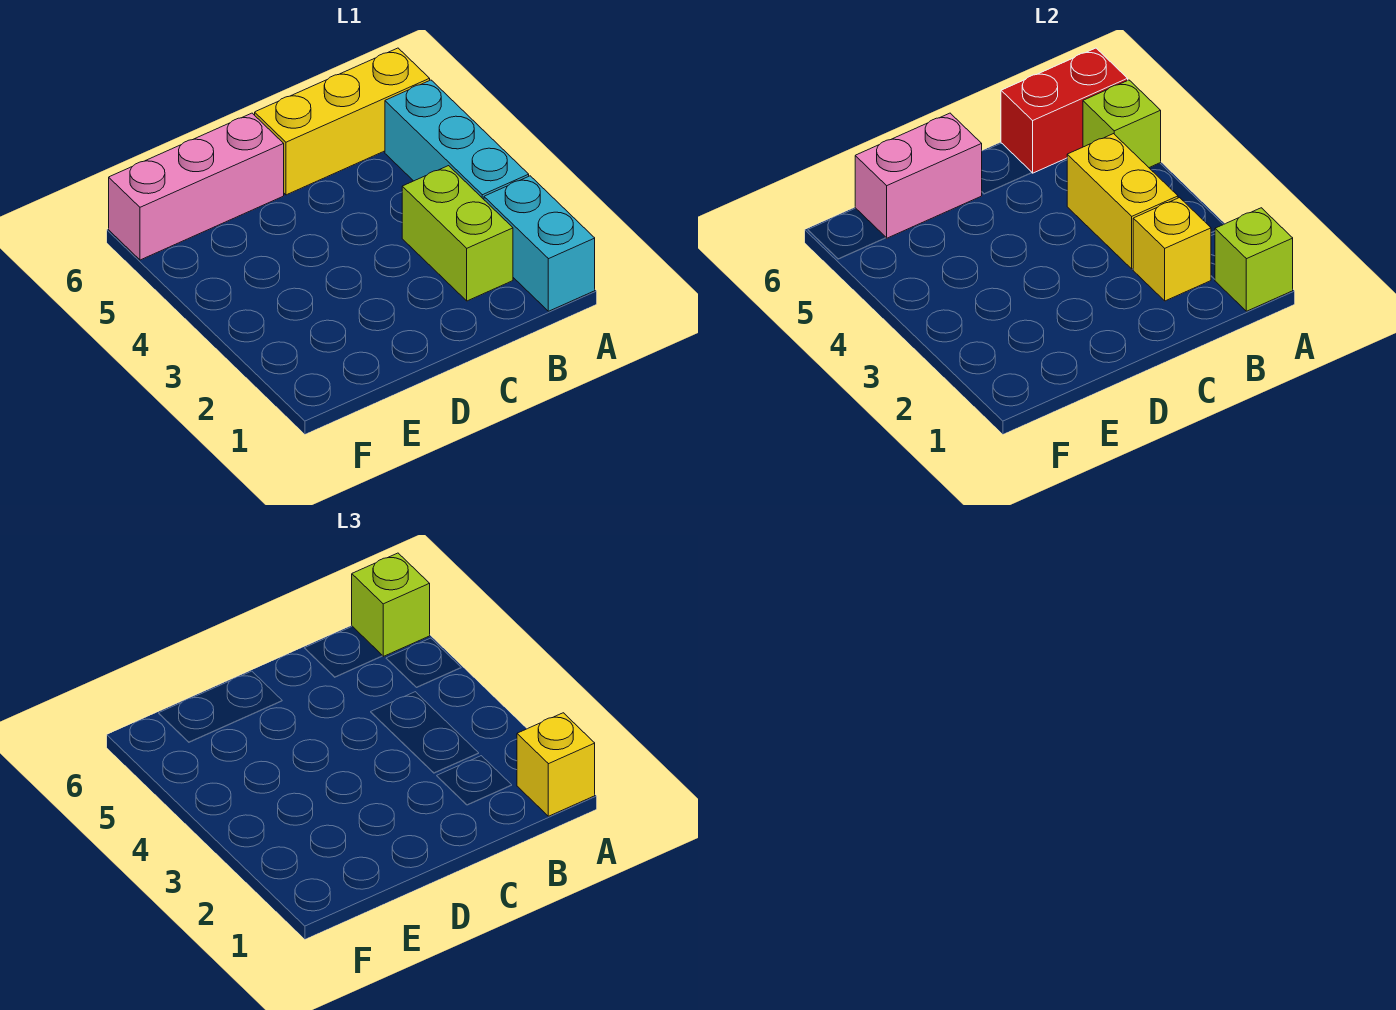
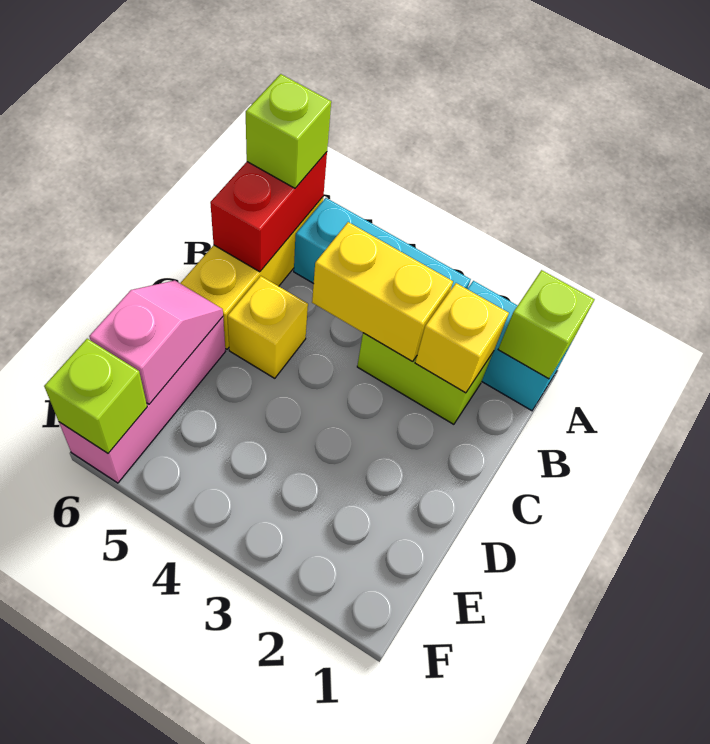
yellow brick A1 level 3 -> yellow brick C5 level 1
lime brick A5 level 2 -> lime brick F6 level 2
pink brick D6:E6 level 2 -> pink slope D6:E6 level 2 top E

